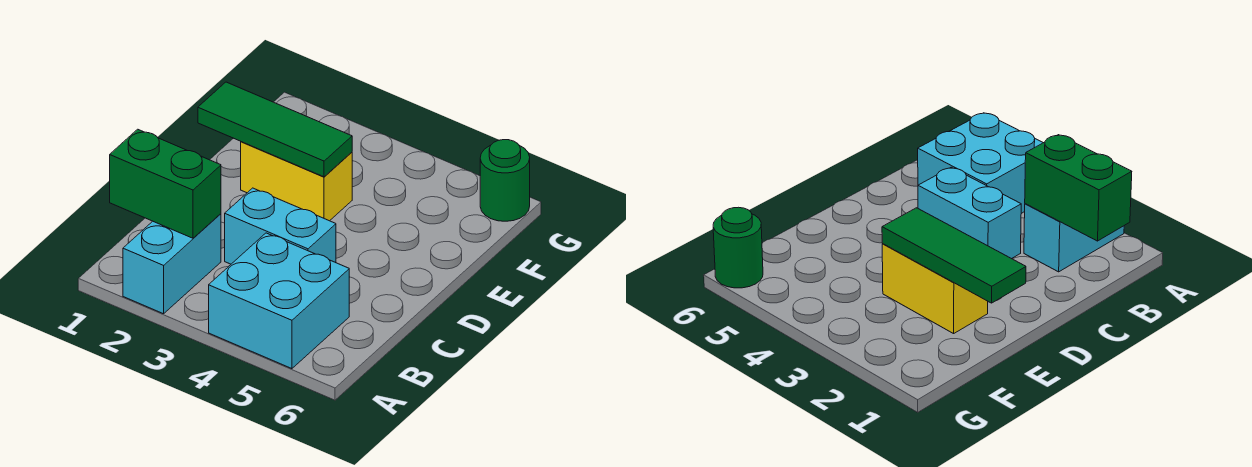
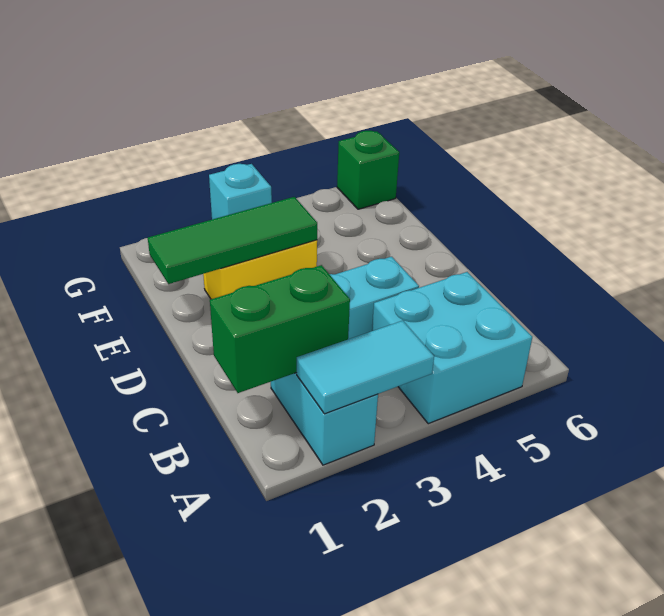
none -> cyan tile A2:A3 level 2
none -> cyan brick G3 level 1
green round brick G6 level 1 -> green brick G6 level 1

